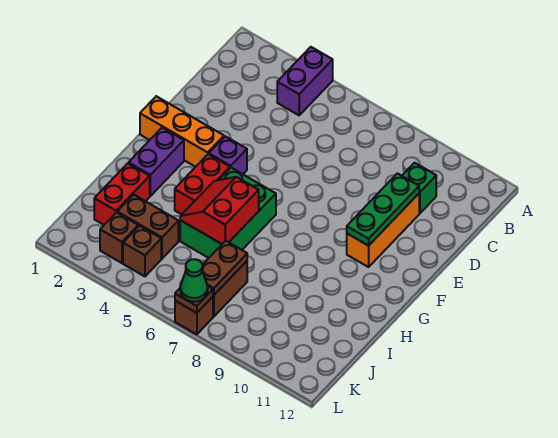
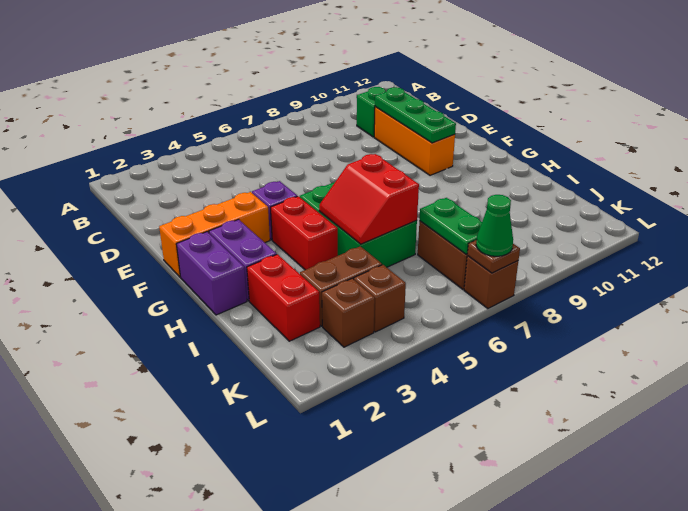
purple brick A4:B4 level 1 -> purple brick G1:H1 level 1
brown plate J7:K7 level 2 -> green plate J7:K7 level 2

